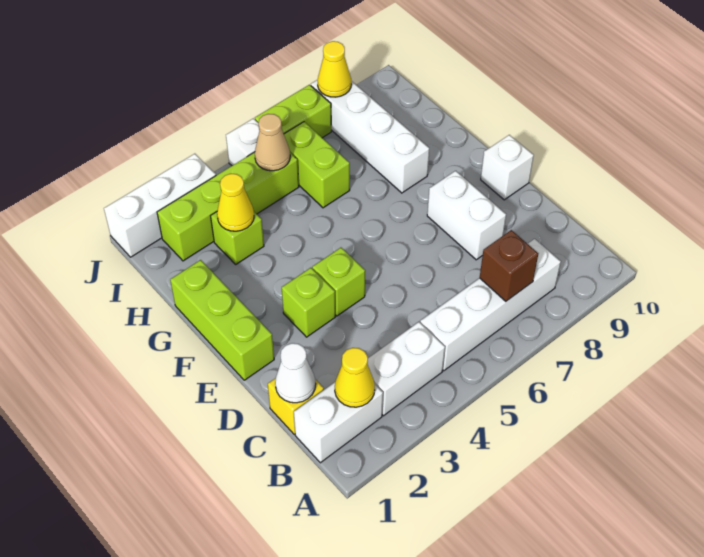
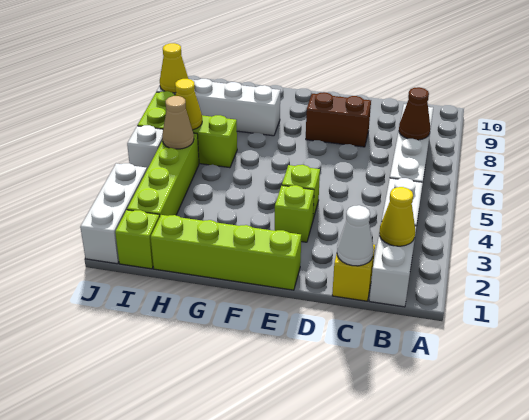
brown brick B7 level 2 -> brown cone B7 level 2
white brick D8:E8 level 1 -> brown brick D8:E8 level 1
lime brick E1:G1 level 1 -> lime brick E1:H1 level 1
white brick E10 level 1 -> none
lime brick H3 level 1 -> lime brick I1 level 1
yellow cone H3 level 2 -> yellow cone I6 level 2

